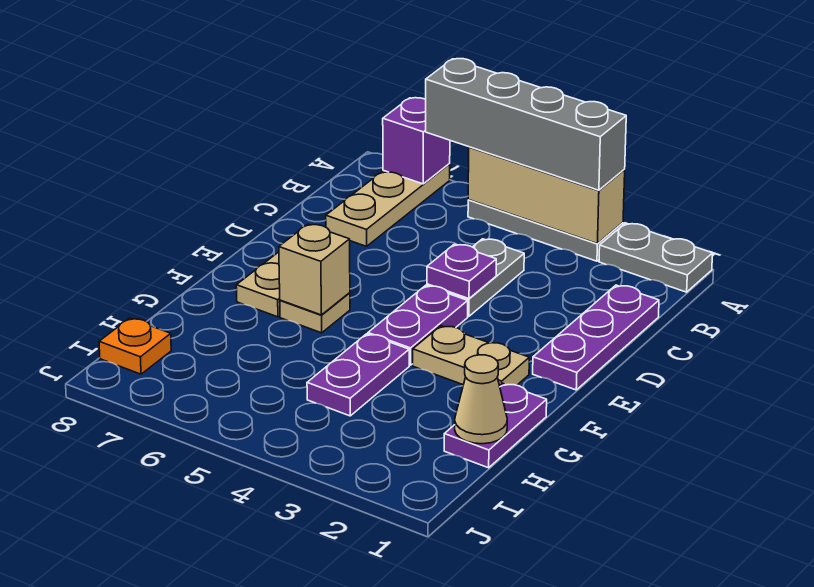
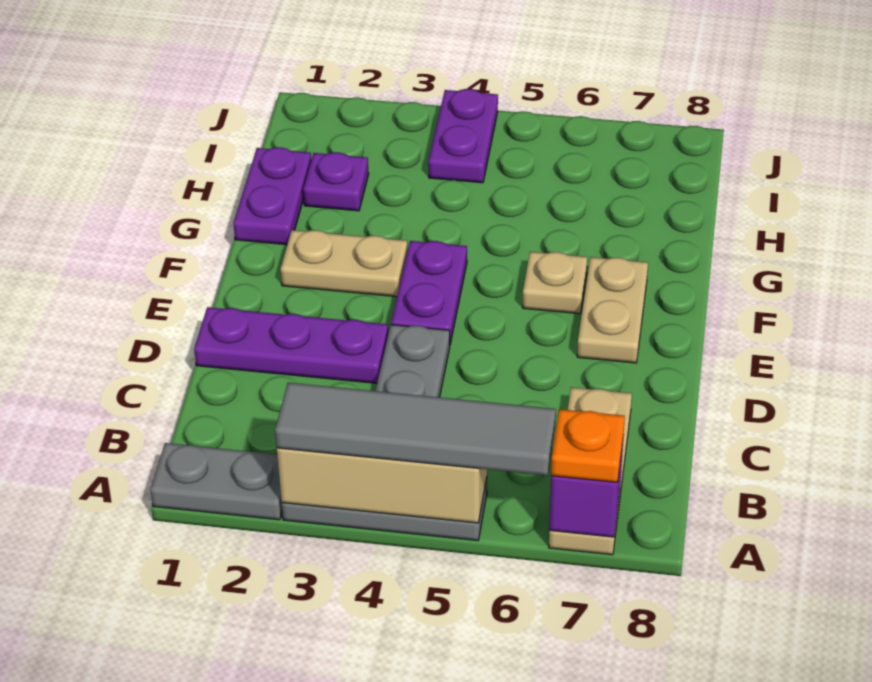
grey brick A3:A6 level 3 -> grey tile A3:A6 level 3
purple plate C1:E1 level 1 -> purple plate D1:D3 level 1
purple plate D4 level 2 -> purple plate H2 level 1
tan brick F6 level 2 -> none
purple plate G4:H4 level 1 -> purple plate I4:J4 level 1
tan cone H1 level 2 -> none
orange plate I8 level 1 -> orange plate A7 level 3

